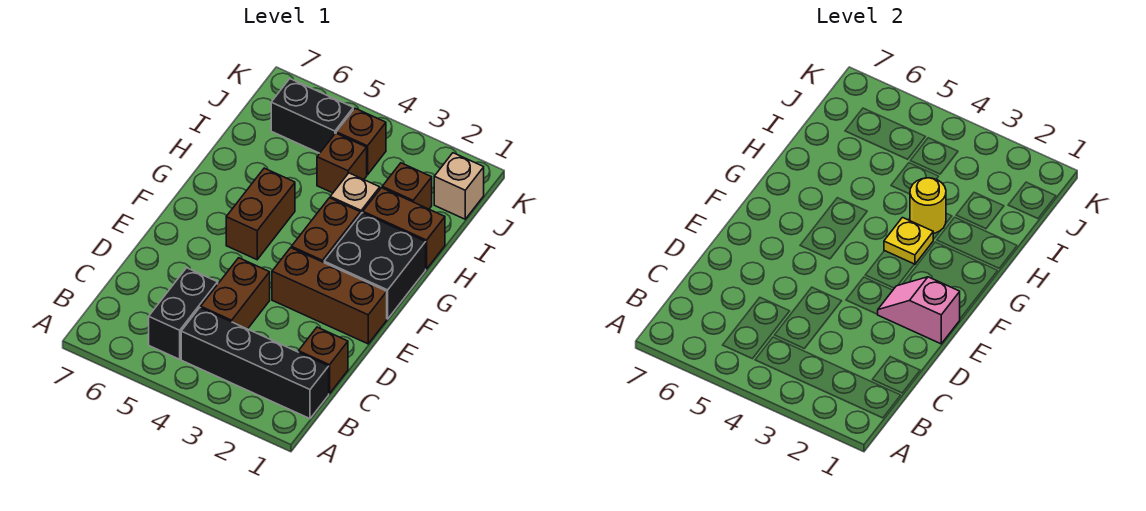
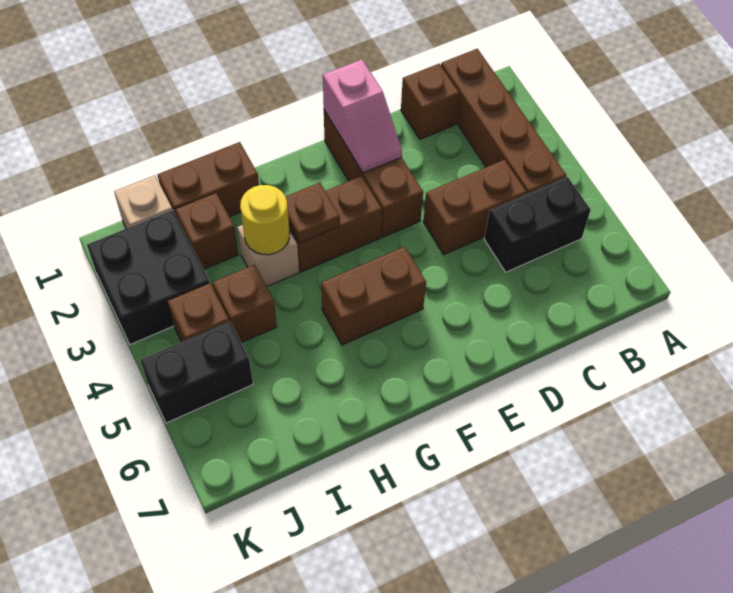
black brick B1:B4 level 1 -> brown brick B1:B4 level 1
black brick F1:G2 level 1 -> black brick J2:K3 level 1
yellow plate G3 level 2 -> brown plate G3 level 2
brown brick H1:H2 level 1 -> brown brick H1:I1 level 1
black brick J5:J6 level 1 -> black brick J5:K5 level 1

